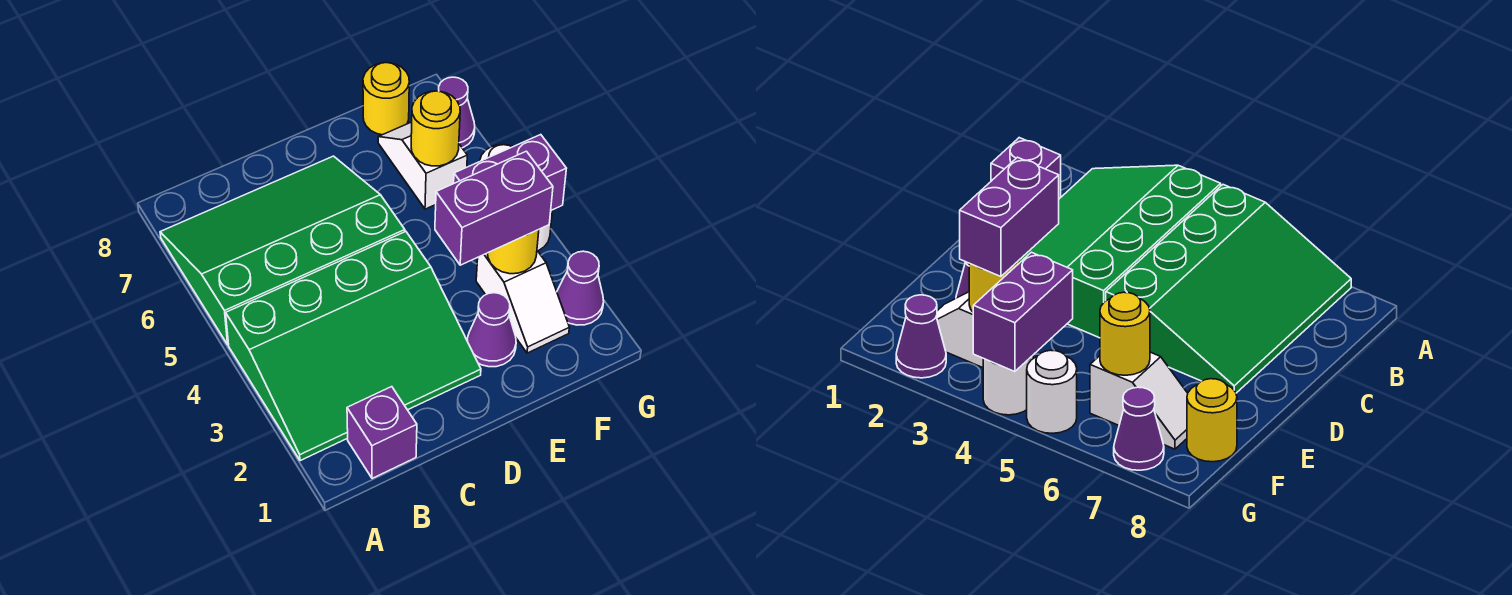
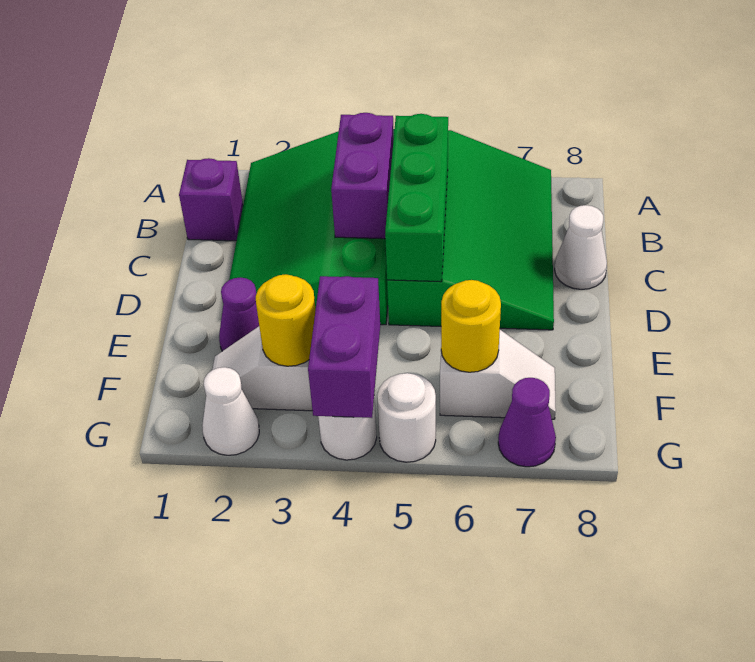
none -> green brick B5:D5 level 2
none -> white cone C8 level 1
purple brick E3:F3 level 3 -> purple brick B4:C4 level 2
yellow round brick F8 level 1 -> none
purple cone G2 level 1 -> white cone G2 level 1

